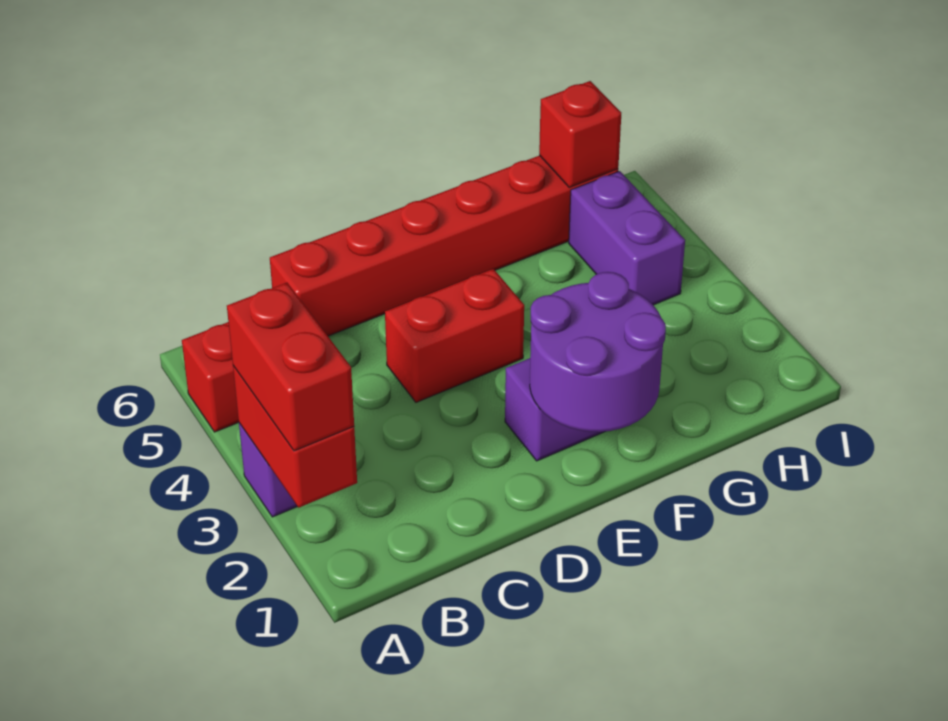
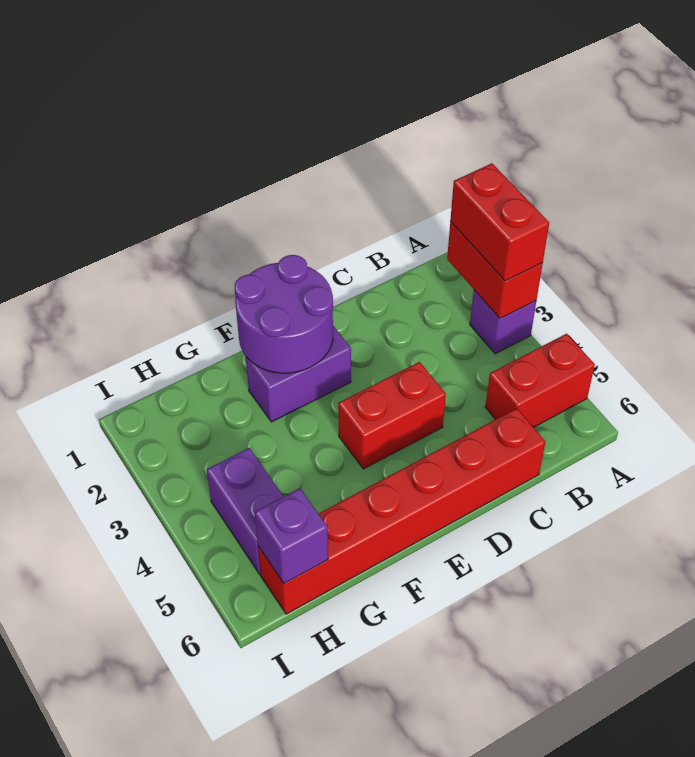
red brick H6 level 2 -> purple brick H6 level 2

